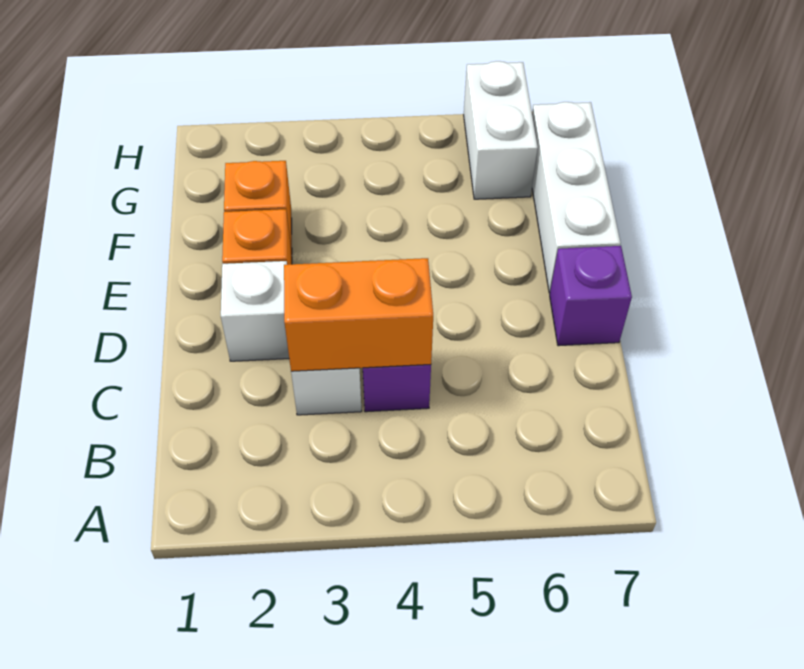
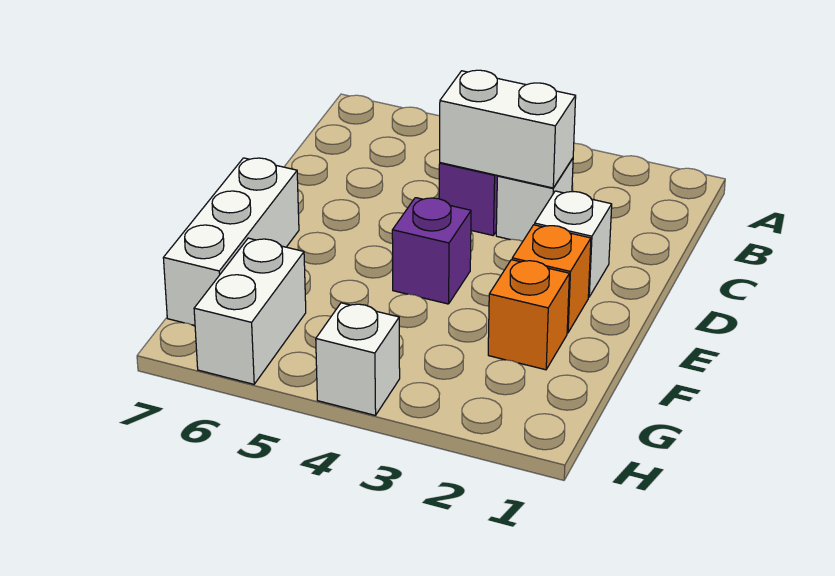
orange brick C3:C4 level 2 -> white brick C3:C4 level 2
purple brick D7 level 1 -> purple brick E4 level 1
none -> white brick H4 level 1

